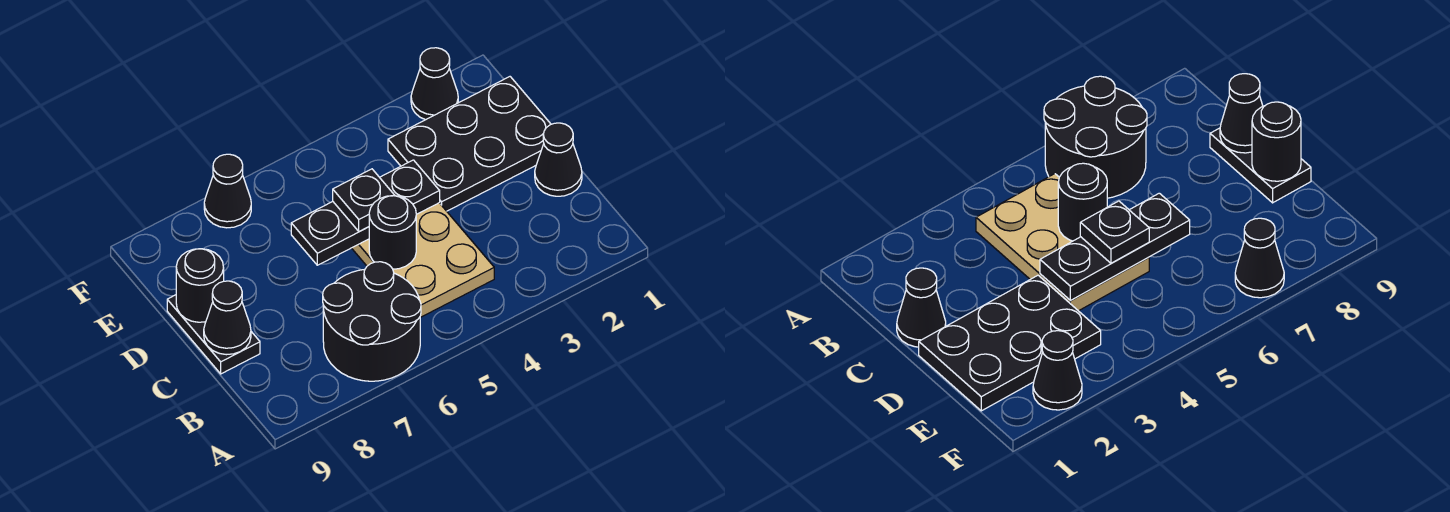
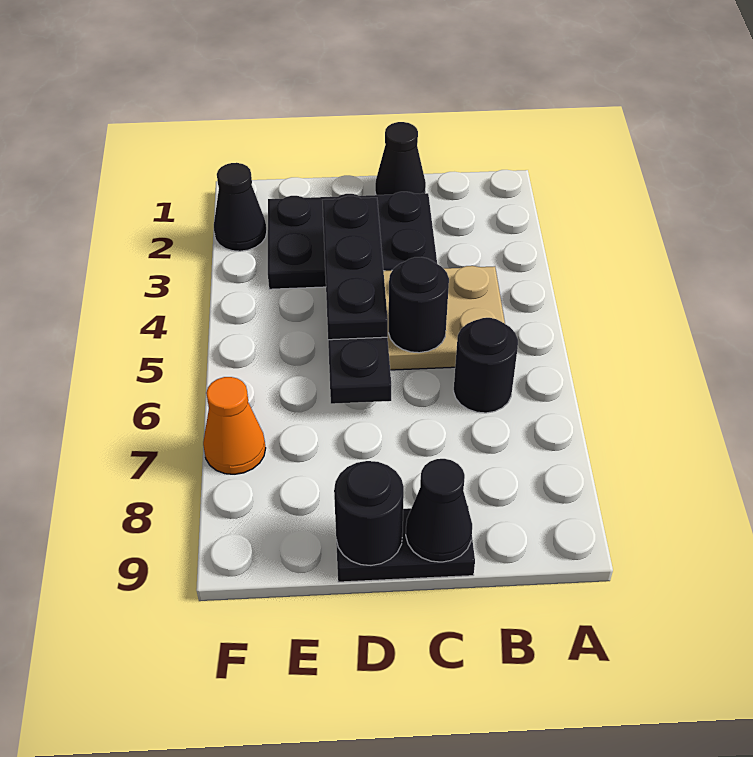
black round brick A6:B7 level 1 -> black round brick B6 level 1
black plate D1:E3 level 1 -> black plate C2:E3 level 1
black plate D5 level 3 -> black plate D3:D5 level 3
black cone F7 level 1 -> orange cone F7 level 1

